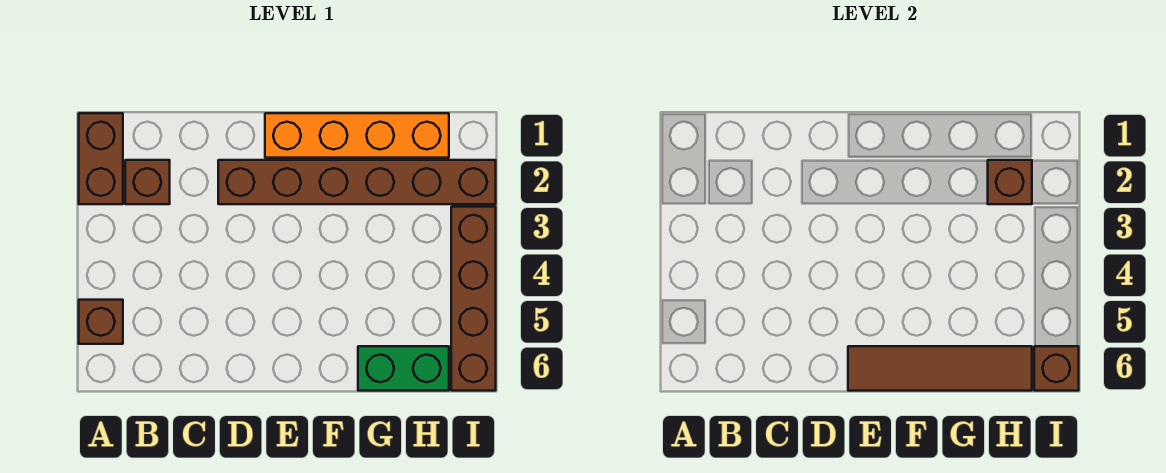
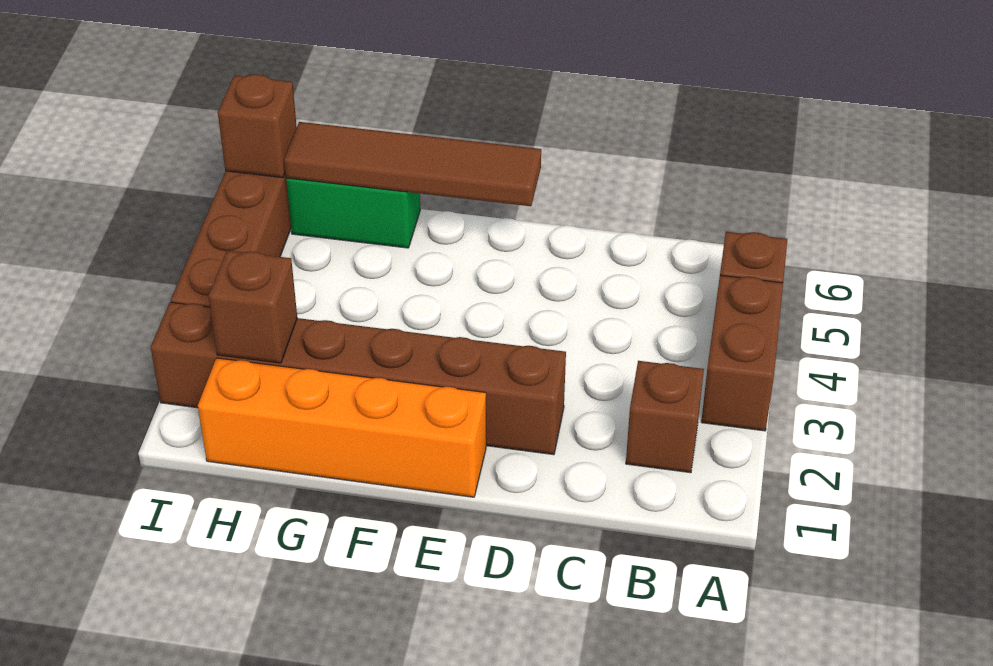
brown brick A1:A2 level 1 -> brown brick A3:A4 level 1

